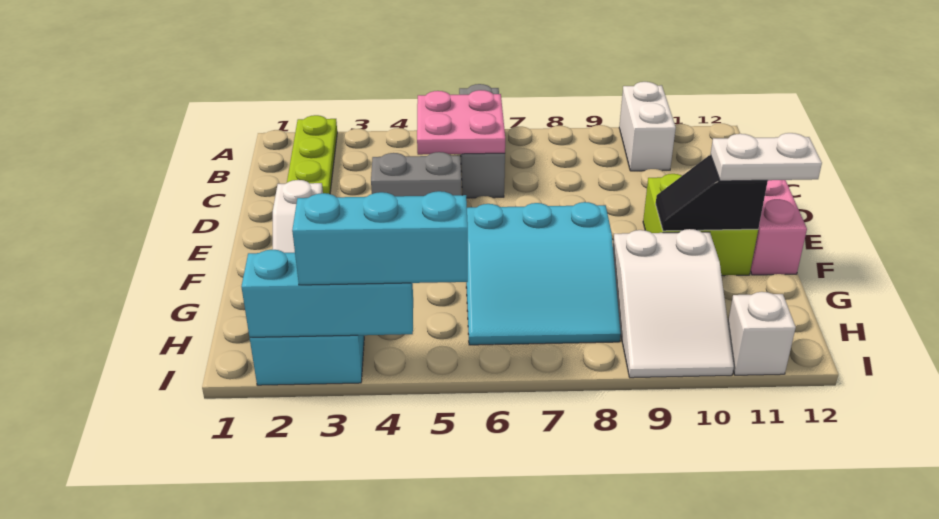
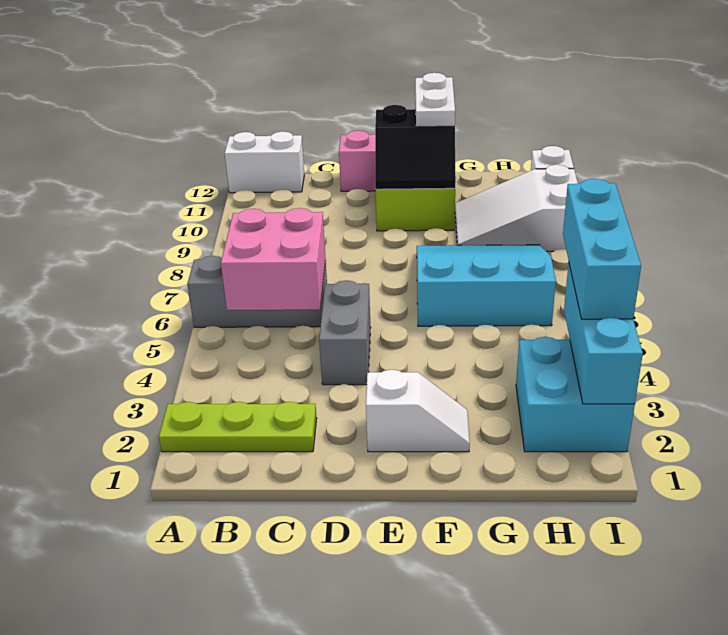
white brick A10:B10 level 1 -> white brick A12:B12 level 1
pink plate B5:C6 level 2 -> pink brick B5:C6 level 2
cyan slope F6:H8 level 1 top F -> cyan slope F6:H8 level 1 top 6
black slope F10:F11 level 2 top 11 -> black slope E10:F11 level 2 top 11
white slope G9:I10 level 1 top G -> white slope G9:I10 level 1 top I

